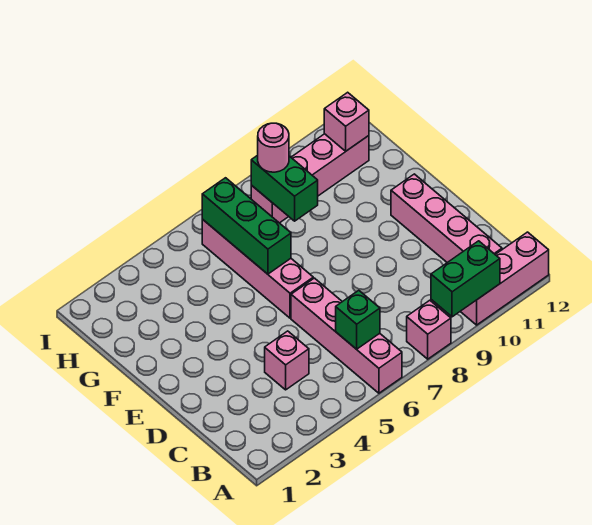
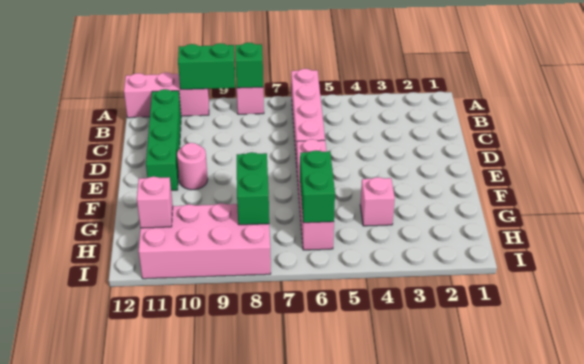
green brick B6 level 2 -> green brick A8 level 2
pink brick B11:E11 level 1 -> green brick B11:E11 level 1
pink brick C4 level 1 -> pink brick G4 level 1
green brick F6:H6 level 2 -> green brick G6:H6 level 2
pink brick H8:H11 level 1 -> pink brick H8:I11 level 1
pink round brick H8 level 3 -> pink round brick E10 level 1

